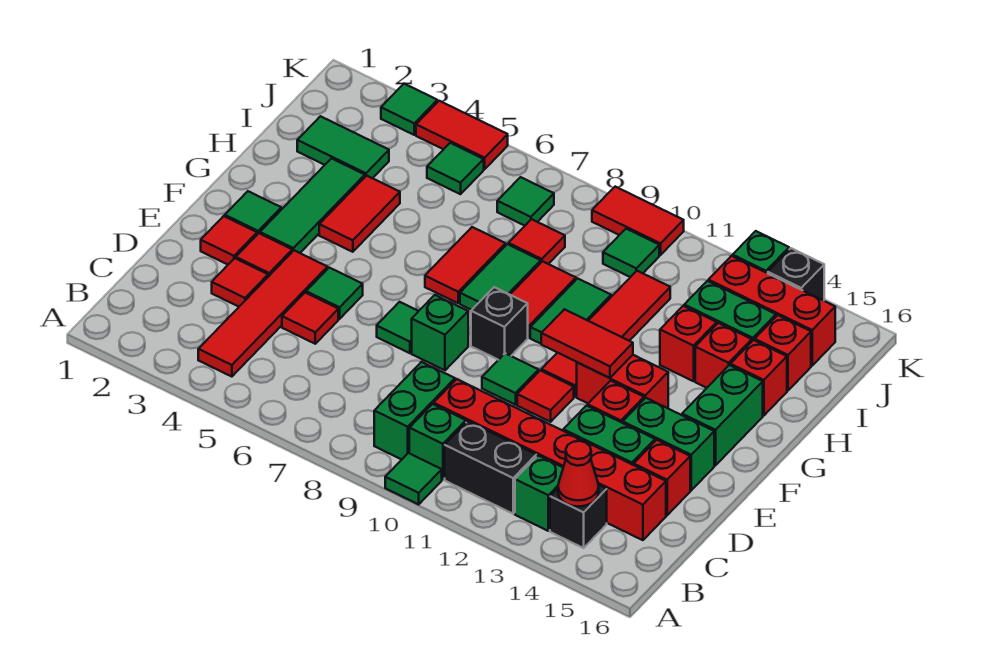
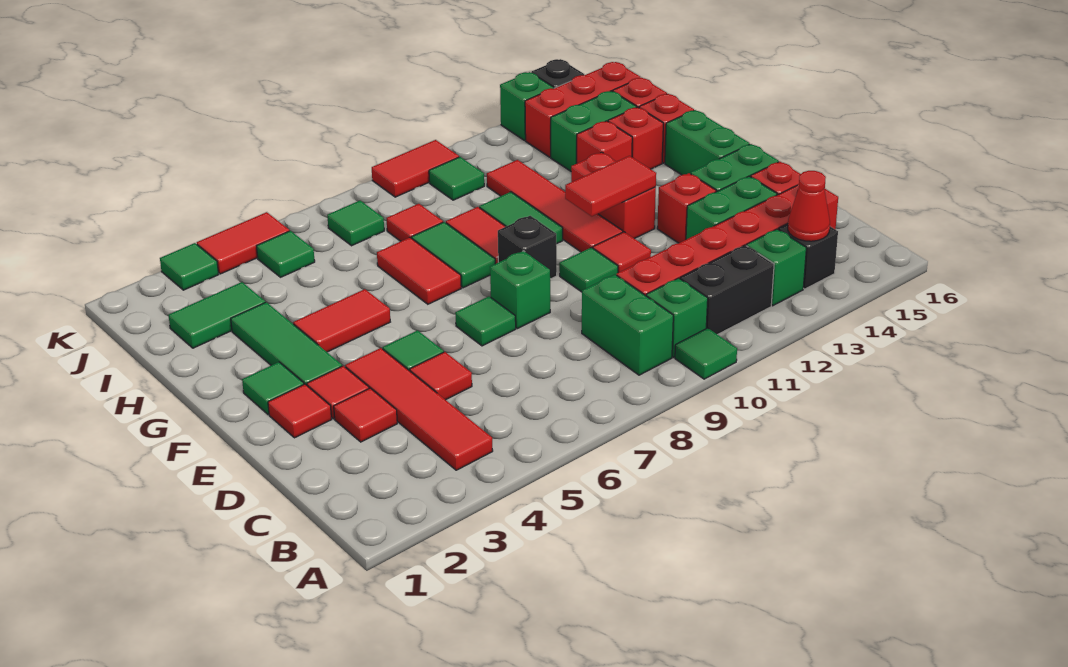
red brick F12:F13 level 1 -> red brick F12:G12 level 1
red tile G4:H4 level 1 -> red tile G4:G5 level 1

